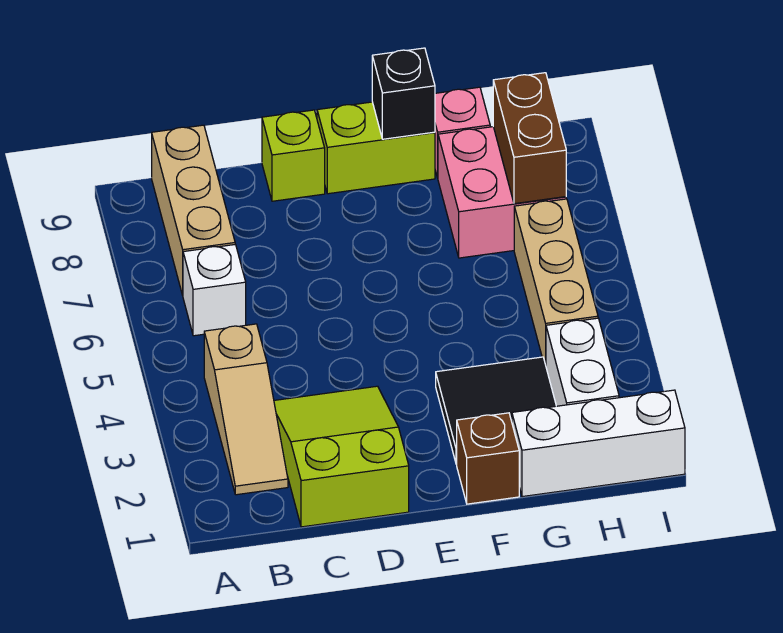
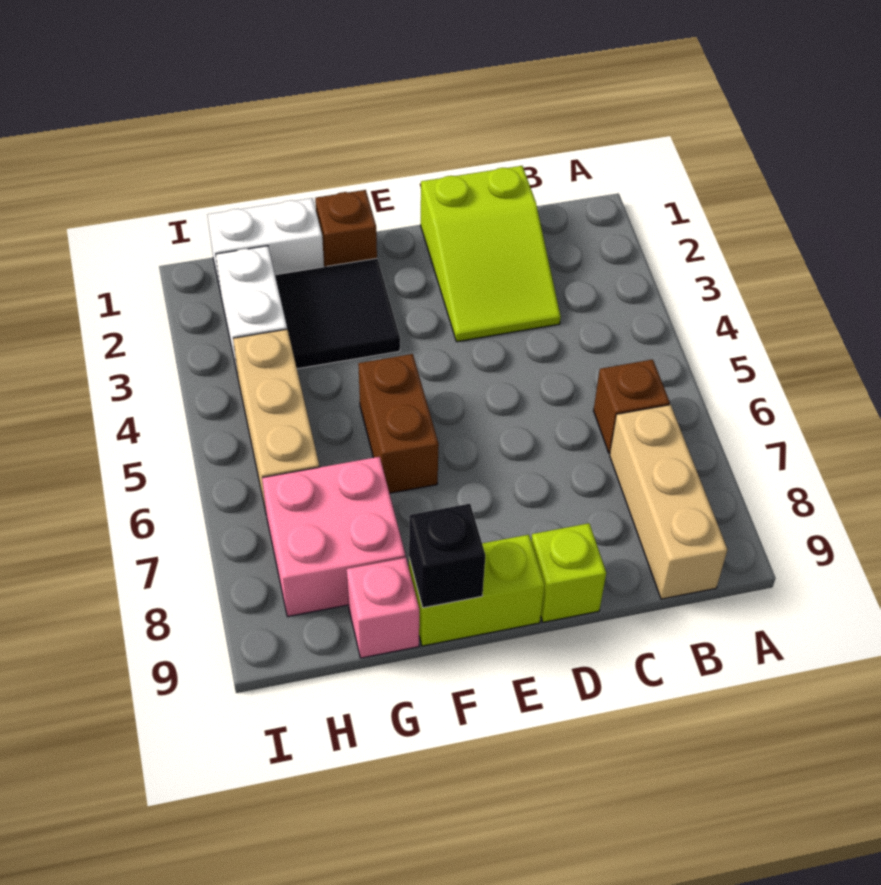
tan slope B2:B4 level 1 top 4 -> none
white brick B6 level 1 -> brown brick B6 level 1
white brick G1:I1 level 1 -> white brick G1:H1 level 1
brown brick H7:H8 level 2 -> brown brick F5:F6 level 1

